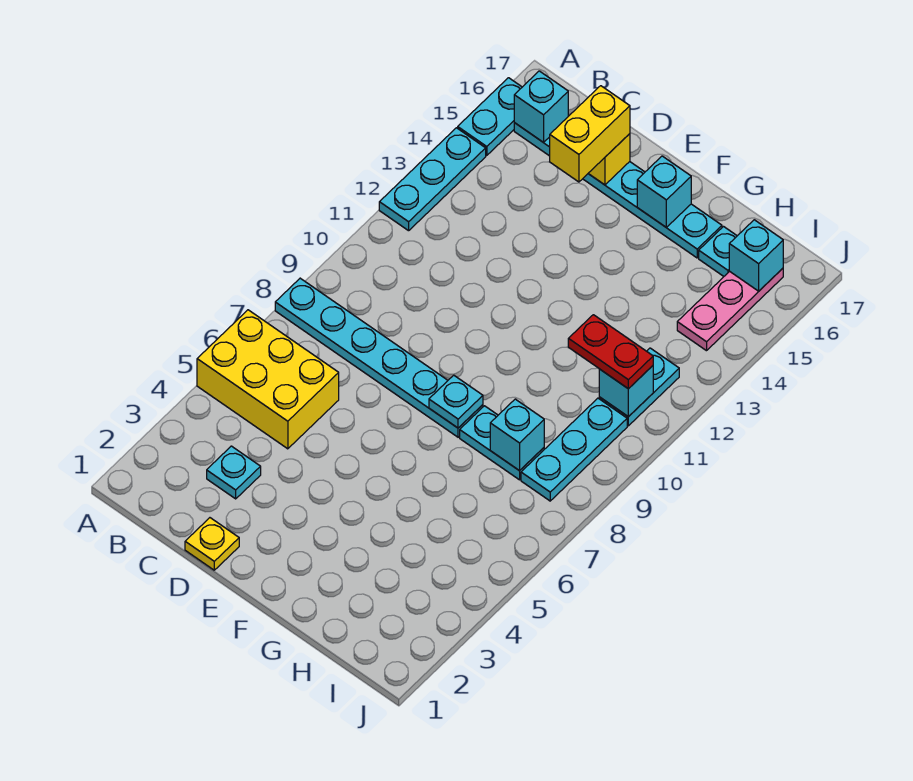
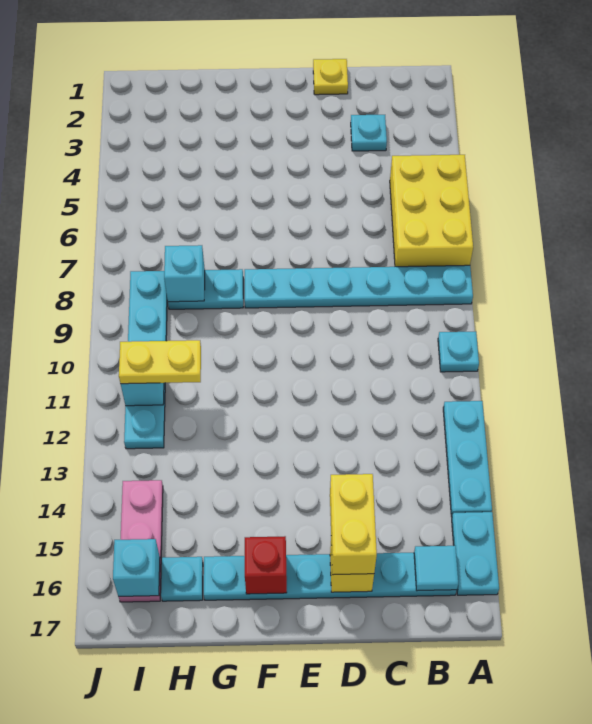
yellow brick A5:C6 level 1 -> yellow brick A5:B7 level 1
cyan brick B16 level 2 -> cyan tile B16 level 2
cyan plate F8 level 2 -> cyan plate A10 level 1
cyan brick F16 level 2 -> red brick F16 level 2
red plate H11:I11 level 3 -> yellow plate H11:I11 level 3

